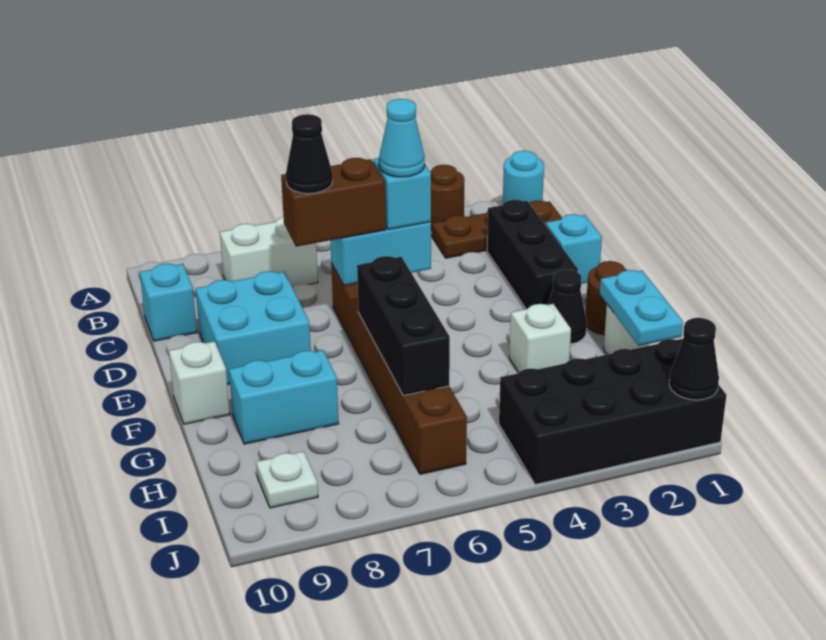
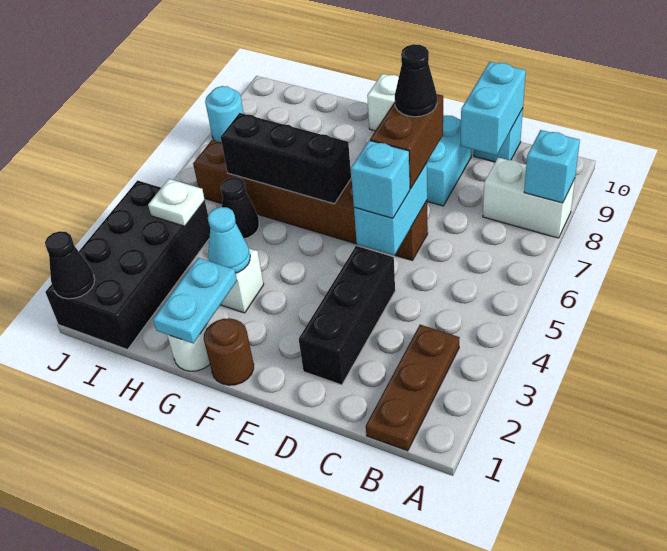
cyan round brick A1 level 1 -> cyan round brick J8 level 1
brown round brick A3 level 1 -> none
white brick B7:B8 level 1 -> white brick A8:B8 level 1
black brick C2:E2 level 1 -> black brick D2:D4 level 1
cyan brick D1 level 1 -> cyan brick A8 level 2
cyan cone D5 level 4 -> cyan cone G3 level 2
black cone F2 level 1 -> black cone H5 level 1
cyan plate G1:H1 level 2 -> cyan plate G1:G2 level 2
cyan brick G8:G9 level 1 -> cyan brick C9:C10 level 2
white plate I9 level 1 -> white plate I4 level 2

